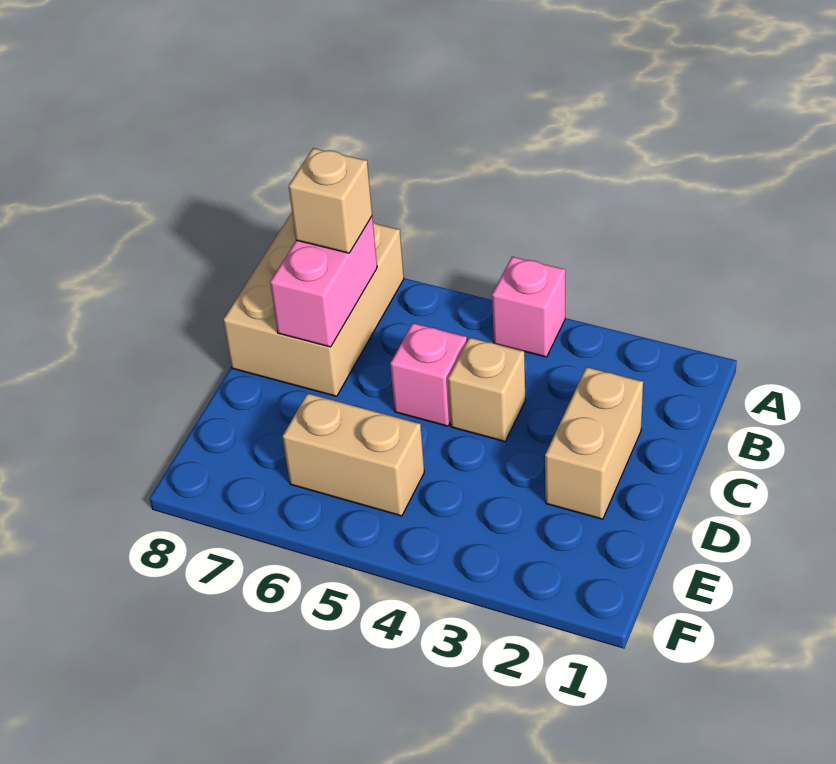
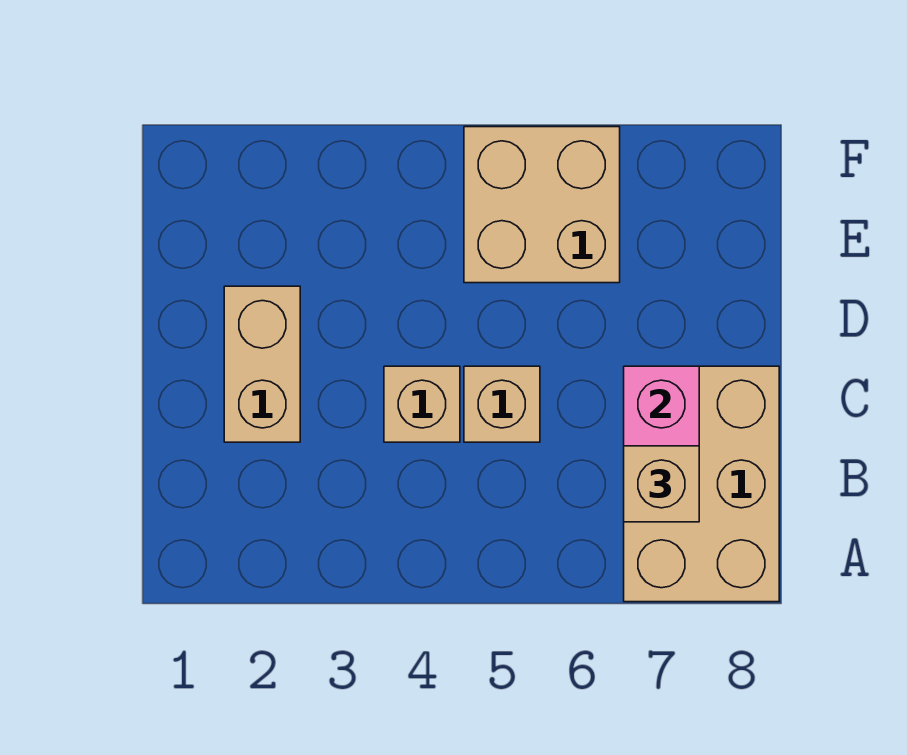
pink brick A4 level 1 -> none
pink brick C5 level 1 -> tan brick C5 level 1
tan brick E5:E6 level 1 -> tan brick E5:F6 level 1

